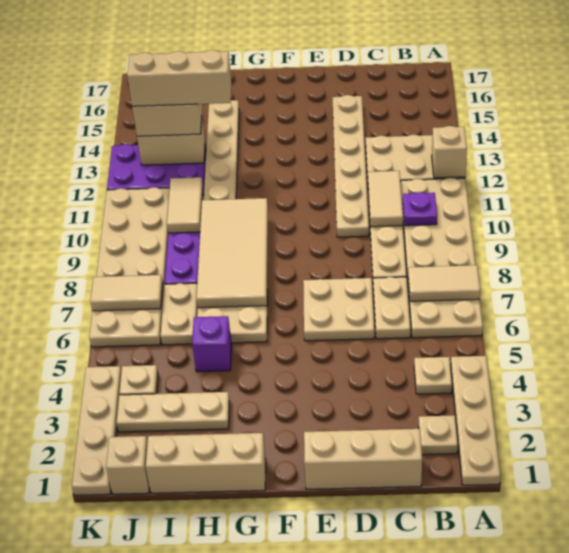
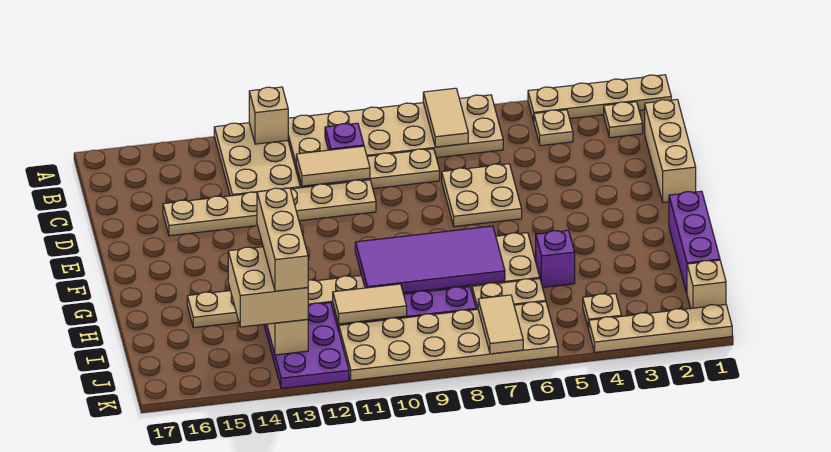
tan plate C6:C7 level 1 -> none
tan brick G1:I1 level 1 -> purple brick G1:I1 level 1
tan tile G7:H10 level 2 -> purple tile G7:H10 level 2
tan plate H3:J3 level 1 -> none

